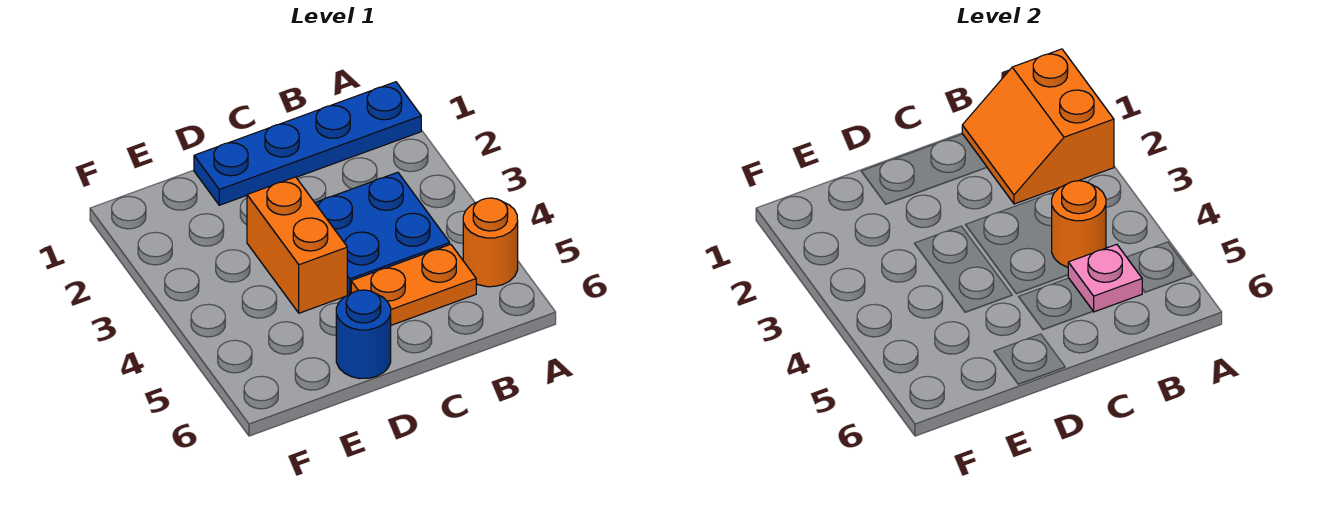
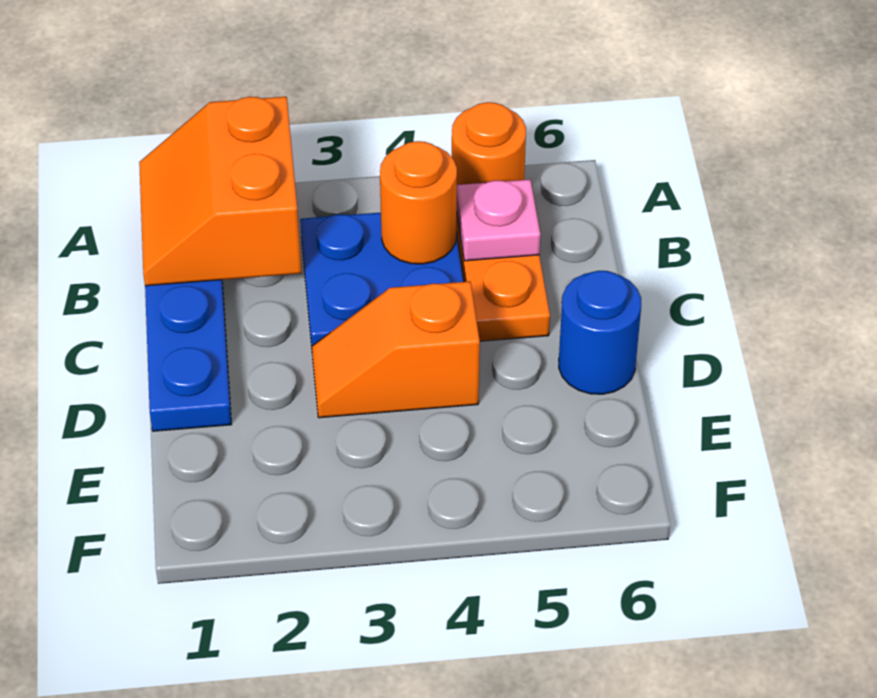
orange slope A1:B2 level 2 top A -> orange slope A1:B2 level 2 top 2
orange brick D3:D4 level 1 -> orange slope D3:D4 level 1 top 4

